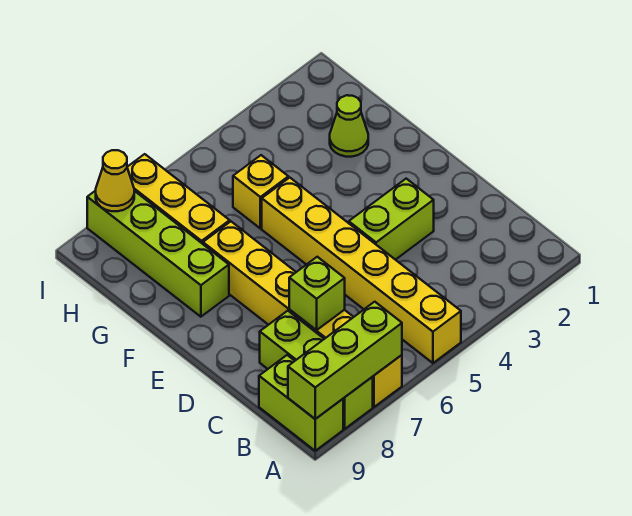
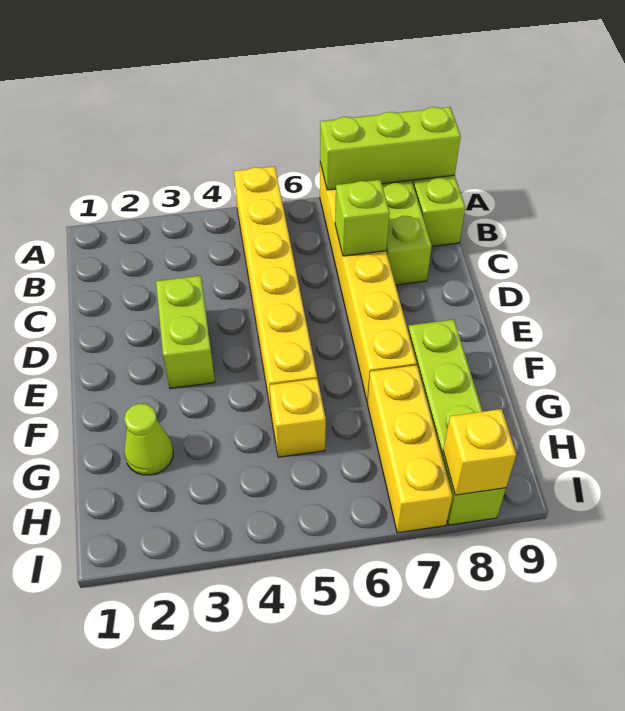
lime brick D3:D4 level 1 -> lime brick D3:E3 level 1
yellow cone I8 level 2 -> yellow brick I8 level 2

